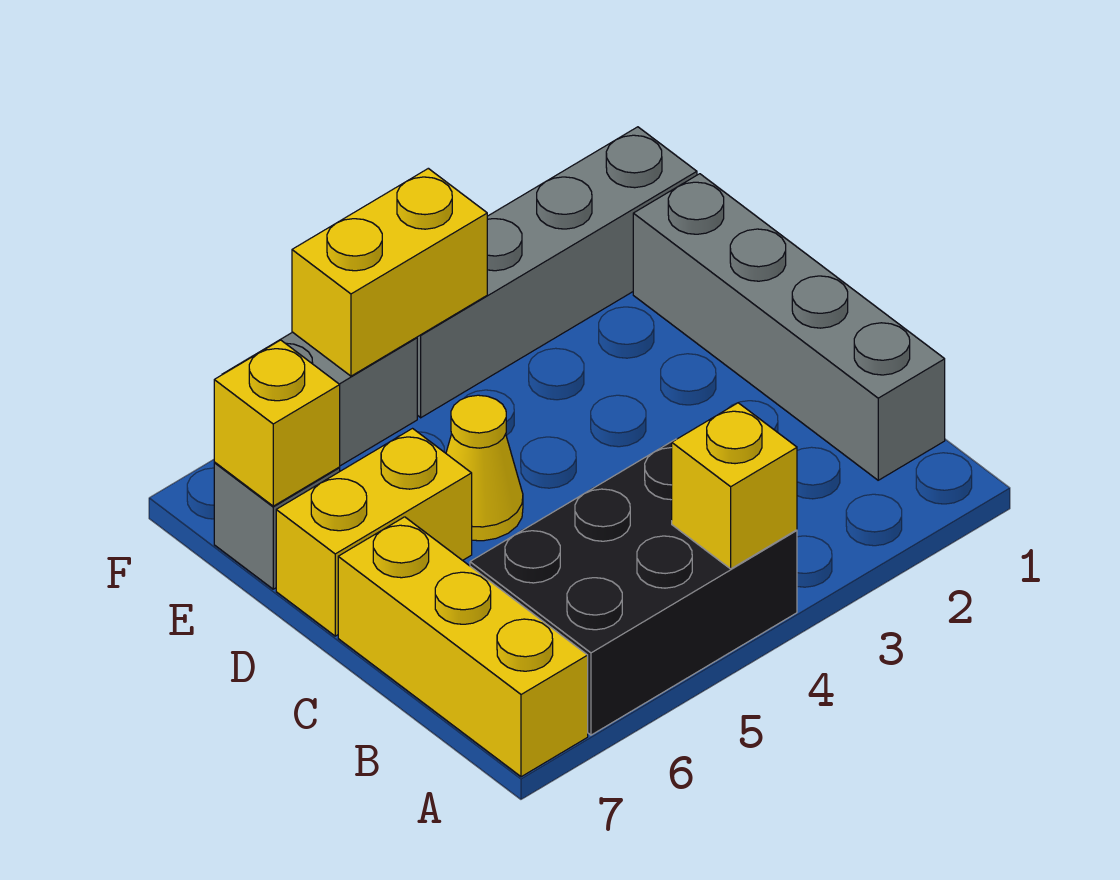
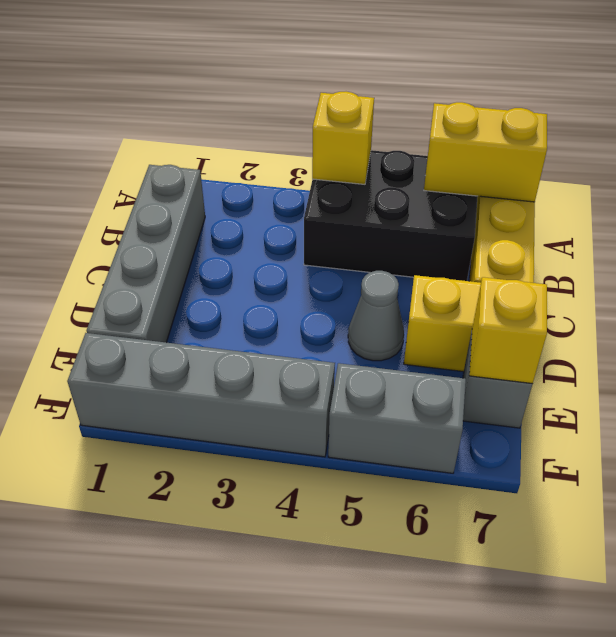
yellow cone D5 level 1 -> grey cone D5 level 1
yellow brick F4:F5 level 2 -> yellow brick A6:A7 level 2

